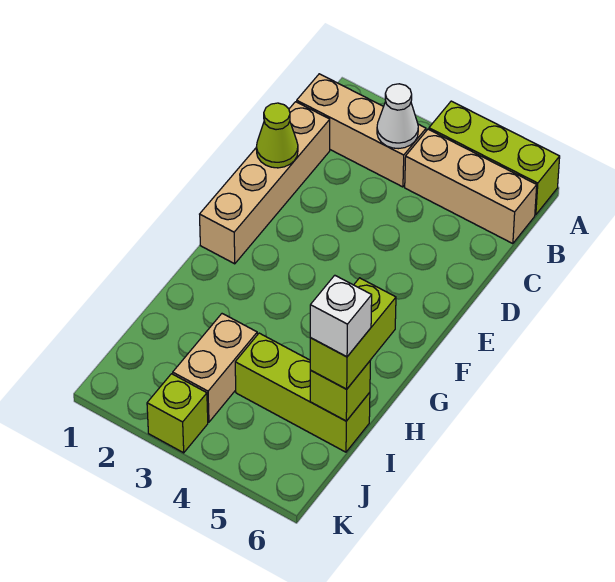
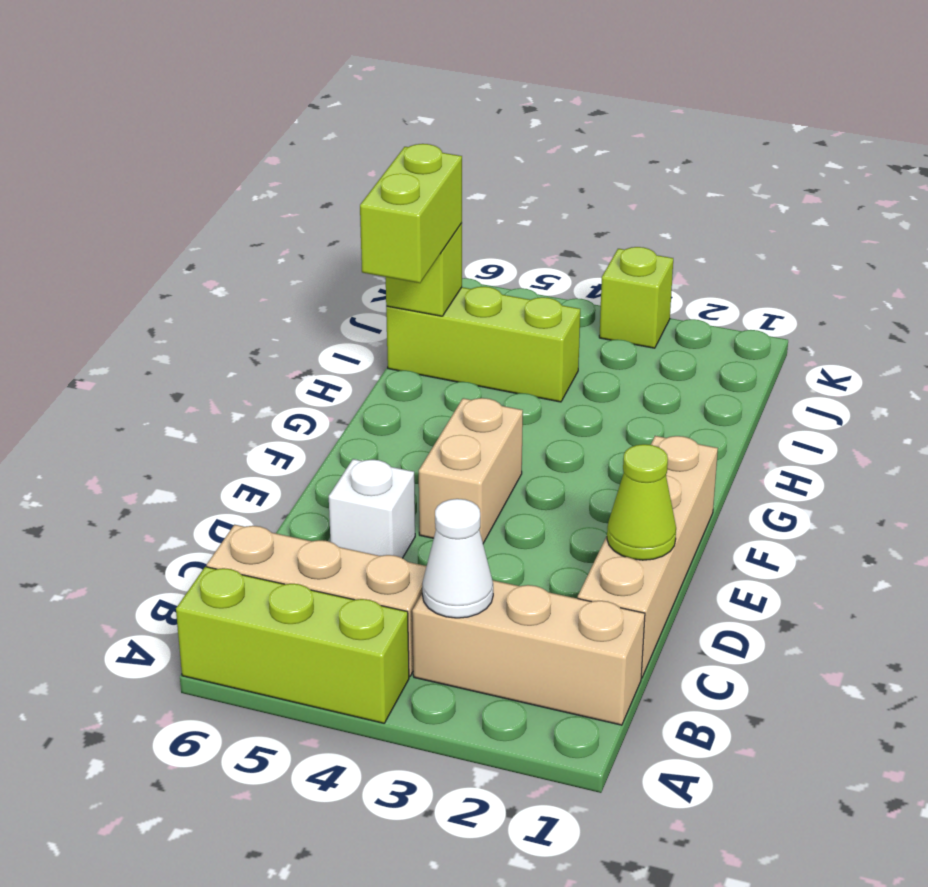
tan brick I3:J3 level 1 -> tan brick E4:F4 level 1
white brick I6 level 4 -> white brick D5 level 1

